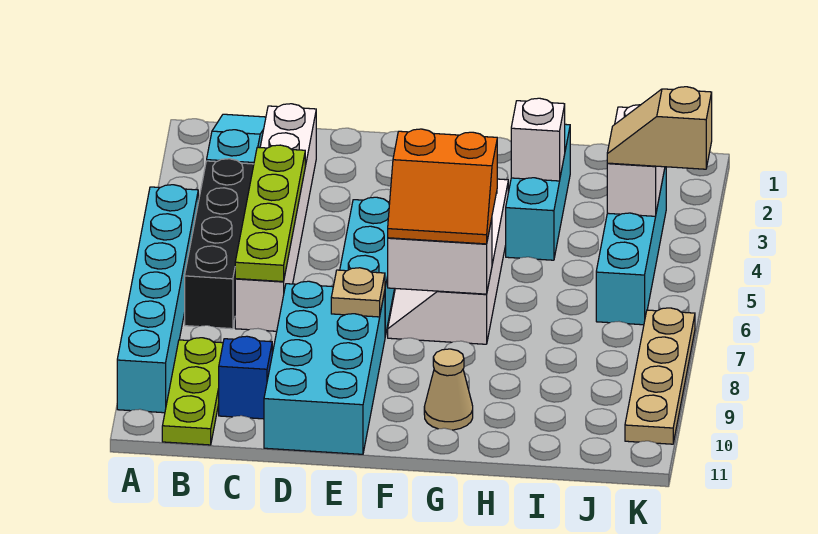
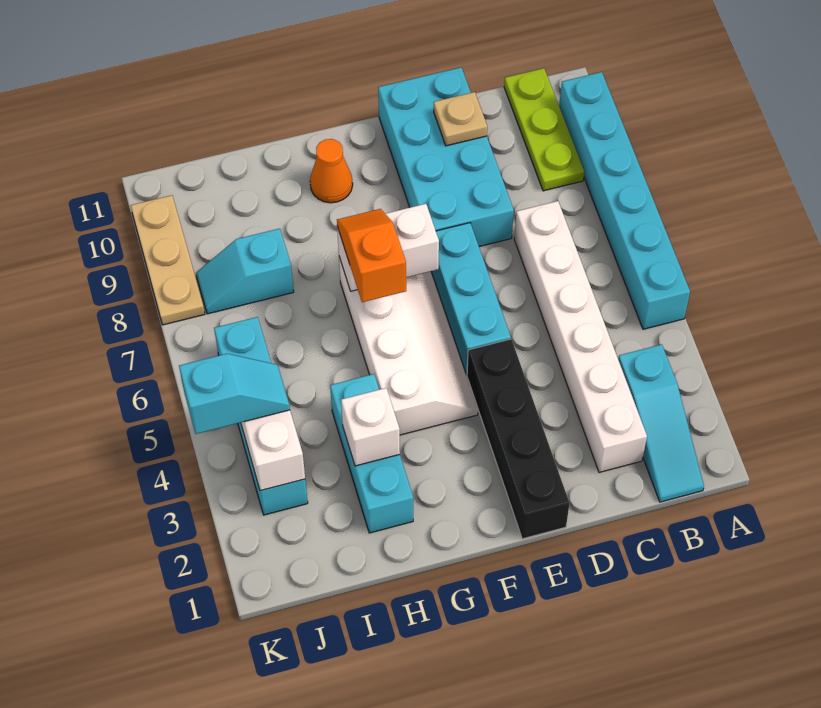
black brick B4:B7 level 1 -> black brick E1:E4 level 1
lime plate C4:C7 level 2 -> none
blue brick C10 level 1 -> none
tan plate E8 level 2 -> tan plate D10 level 2
orange slope F6:G7 level 3 top 6 -> orange slope G6:G7 level 3 top 6
tan cone G10 level 1 -> orange cone G10 level 1
none -> cyan slope I8:J8 level 1 top I
tan slope J4:K4 level 3 top K -> cyan slope J4:K4 level 3 top K
tan plate K7:K10 level 1 -> tan plate K8:K10 level 1

